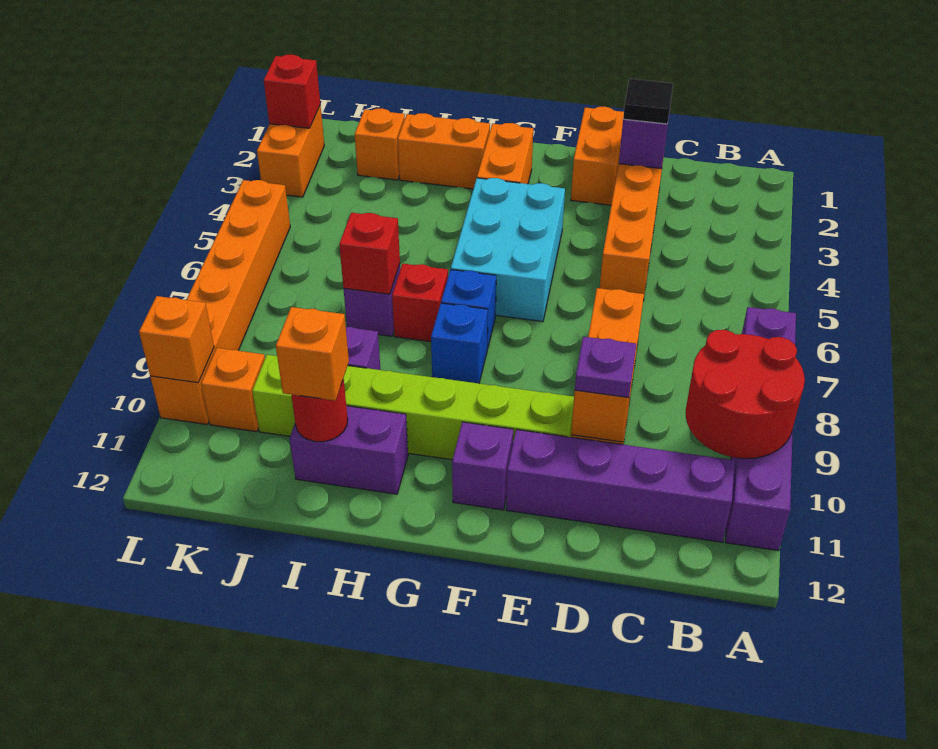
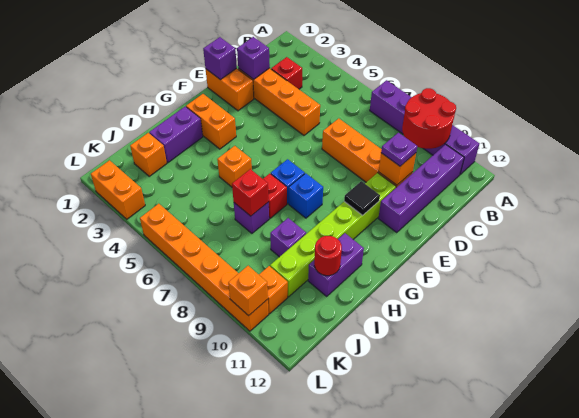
black tile D2 level 3 -> black tile F10 level 2
cyan brick F4:G6 level 1 -> none
purple brick F11 level 1 -> purple brick E1 level 2
orange brick H2:I2 level 1 -> purple brick H2:I2 level 1
orange brick I11 level 3 -> orange brick H5 level 1
red brick L2 level 2 -> red brick C3 level 1

